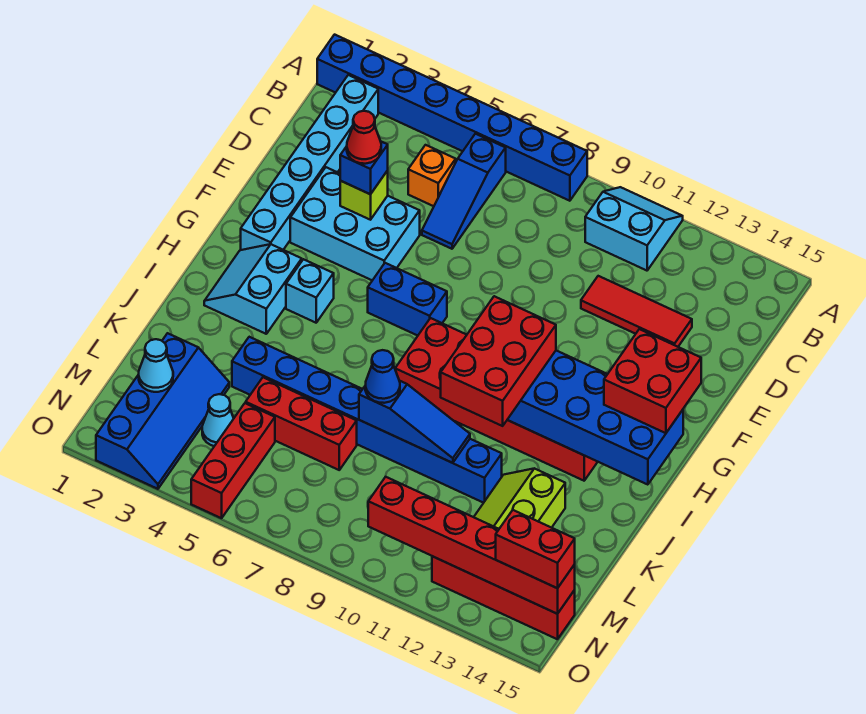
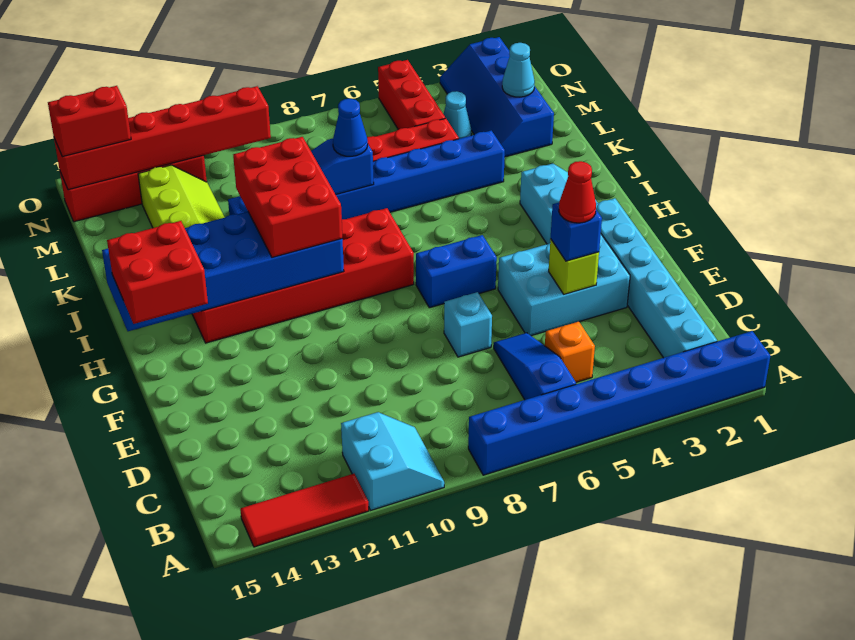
cyan slope A10:B11 level 1 top B -> cyan slope A10:B11 level 1 top 11
red tile D11:D13 level 1 -> red tile A12:A14 level 1
cyan brick H4 level 1 -> cyan brick E7 level 1

